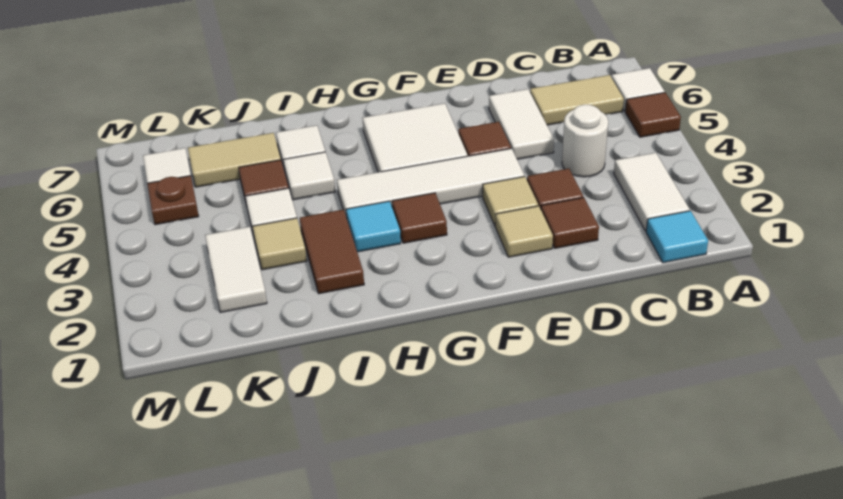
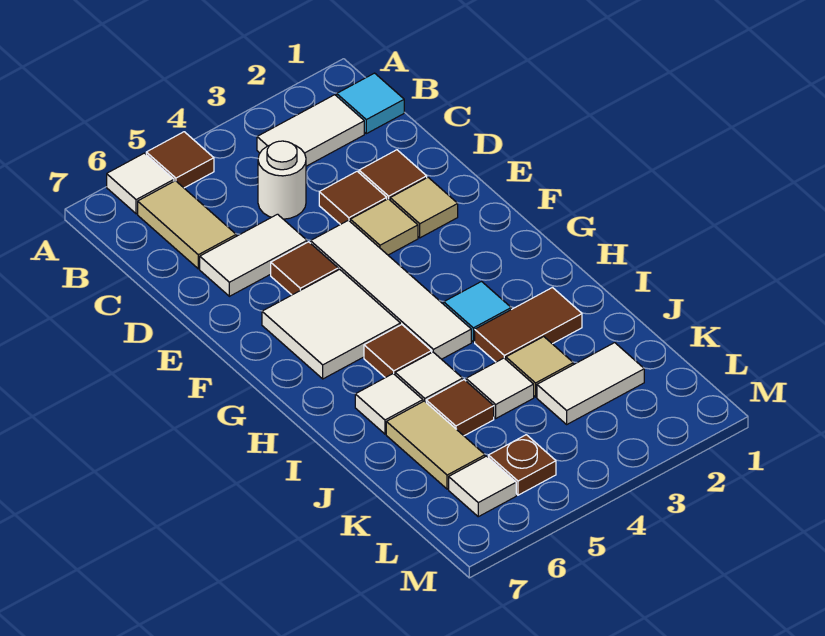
brown tile G3 level 1 -> brown tile H5 level 1

